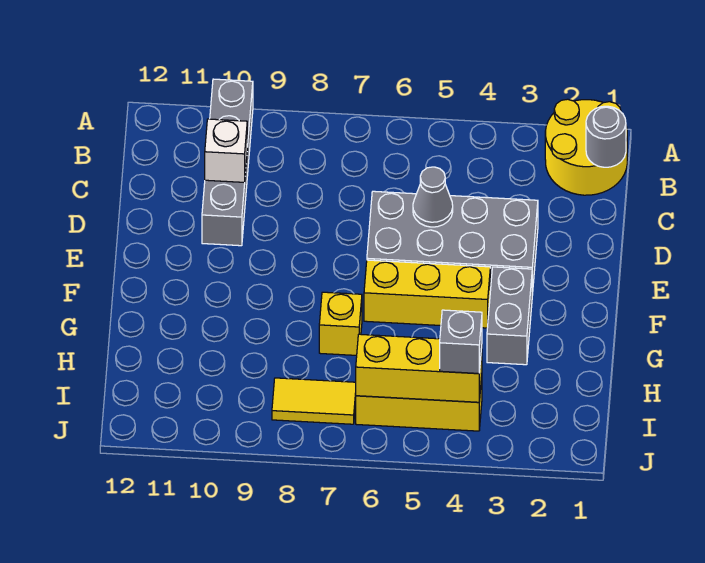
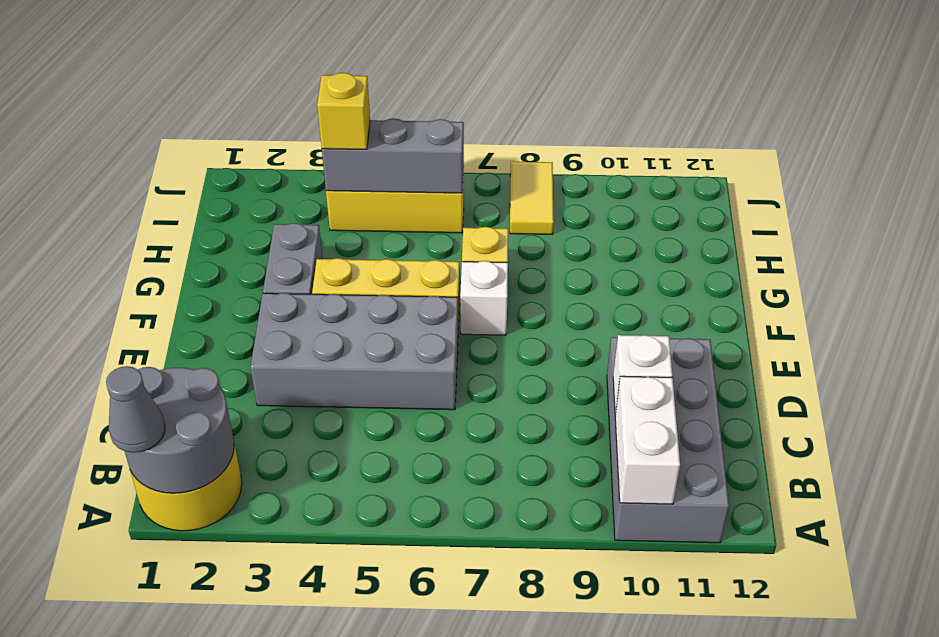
grey brick A10:D10 level 1 -> grey brick A10:D11 level 1
none -> white brick A10:B10 level 2
grey round brick B1 level 2 -> grey round brick A1:B2 level 2
grey cone D5 level 2 -> grey cone A1 level 3
none -> white brick F7 level 1
yellow brick I4:I6 level 2 -> grey brick I4:I6 level 2
grey brick I4 level 3 -> yellow brick I4 level 3
yellow tile I7:I8 level 1 -> yellow tile I8:J8 level 1

